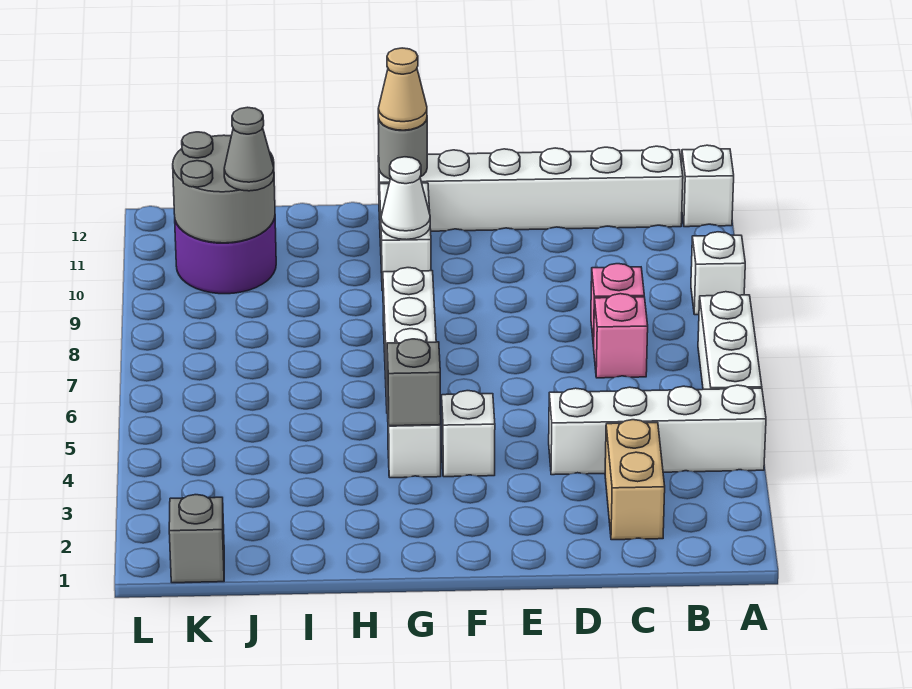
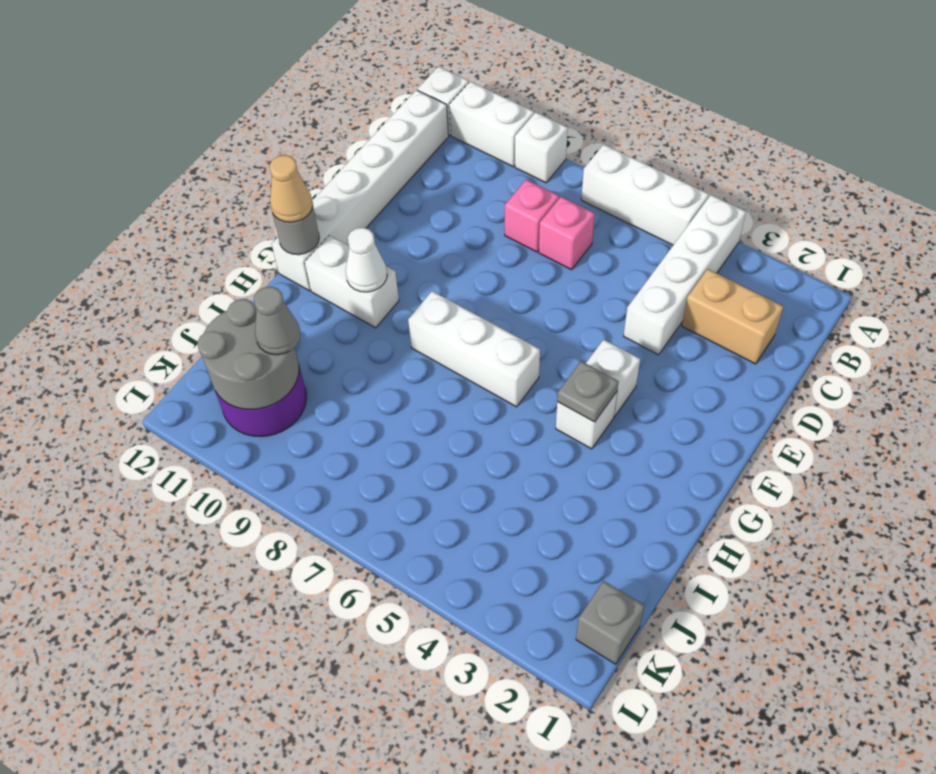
none -> white brick A10:A11 level 1
grey brick G4 level 2 -> grey plate G4 level 2

